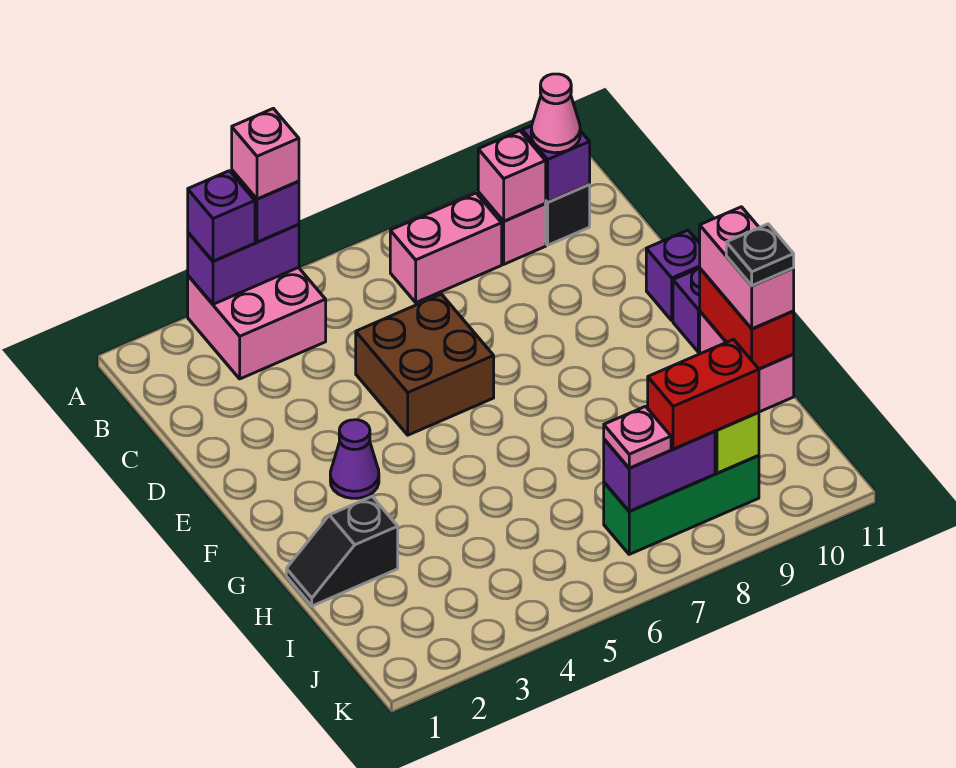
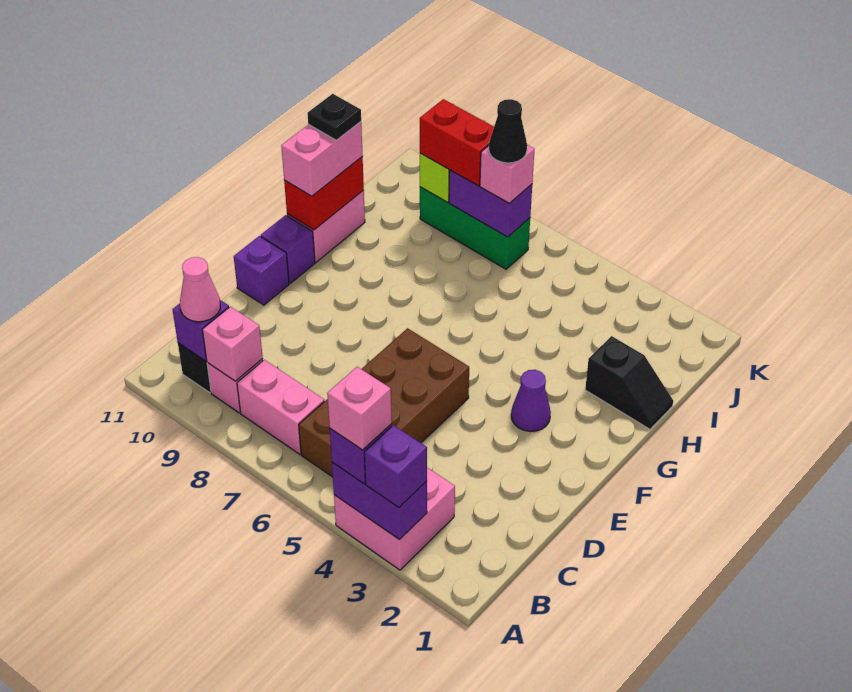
brown brick D5:E6 level 1 -> brown brick B5:E6 level 1
pink plate J7 level 3 -> pink brick J7 level 3
none -> black cone J7 level 4

